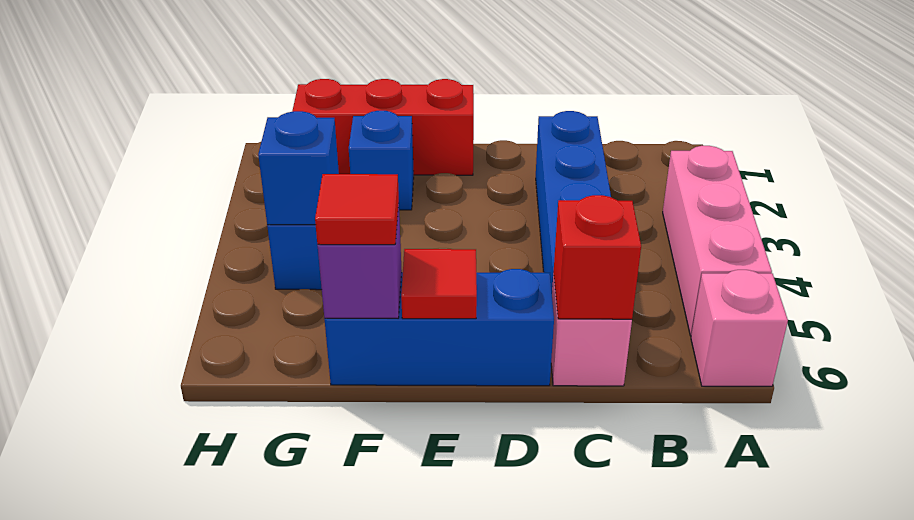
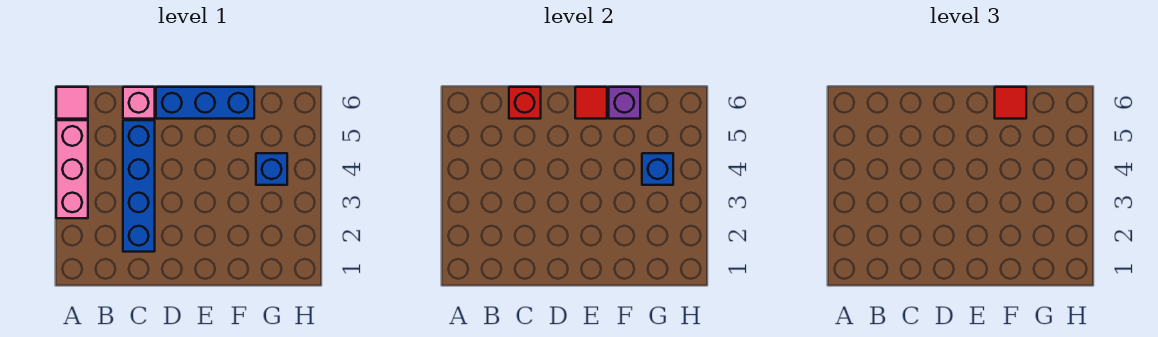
pink brick A6 level 1 -> pink tile A6 level 1
red brick E1:G1 level 1 -> none
blue brick F2 level 1 -> none

